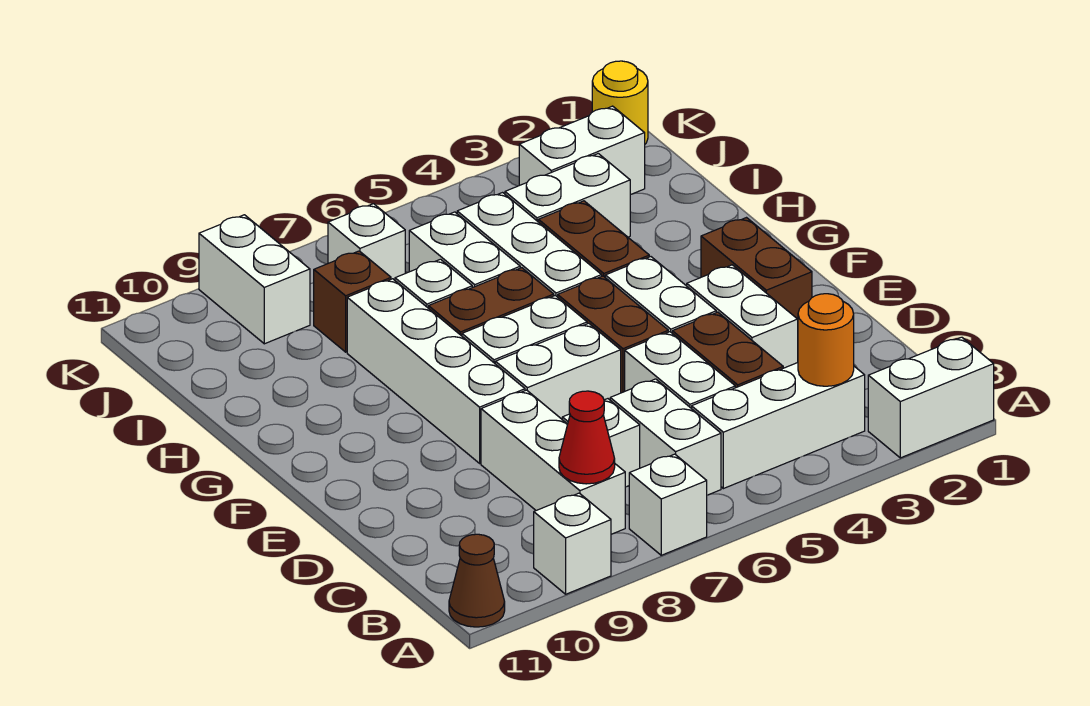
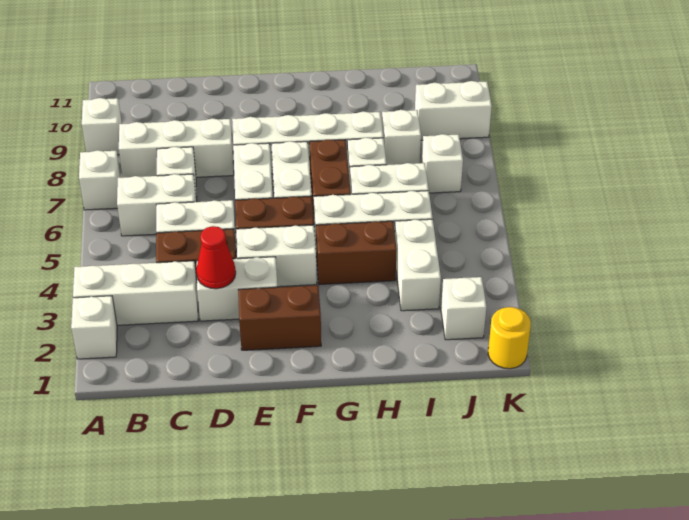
white brick A1:A2 level 1 -> white brick A2 level 1
brown cone A11 level 1 -> none
white brick B3:B5 level 1 -> white brick A3:C3 level 1
orange round brick B3 level 2 -> none
red cone B8 level 2 -> red cone D3 level 2
brown brick I8 level 1 -> white brick I8 level 1
white brick J2:J3 level 1 -> white brick J2 level 1

